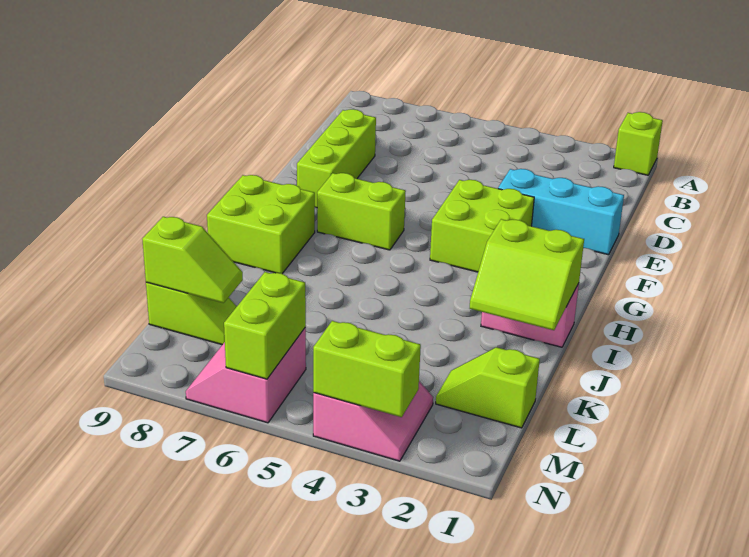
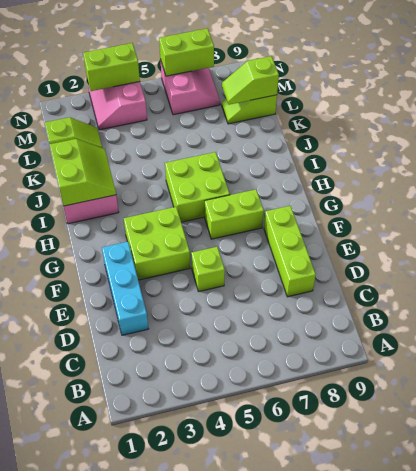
lime brick A1 level 1 -> lime brick E5 level 1
cyan brick E1:E3 level 1 -> cyan brick D2:F2 level 1
lime brick H8:I9 level 1 -> lime brick H5:I6 level 1
lime slope I1:J2 level 2 top I -> lime slope I1:J2 level 2 top 1
lime brick M6:N6 level 2 -> lime brick N6:N7 level 2

